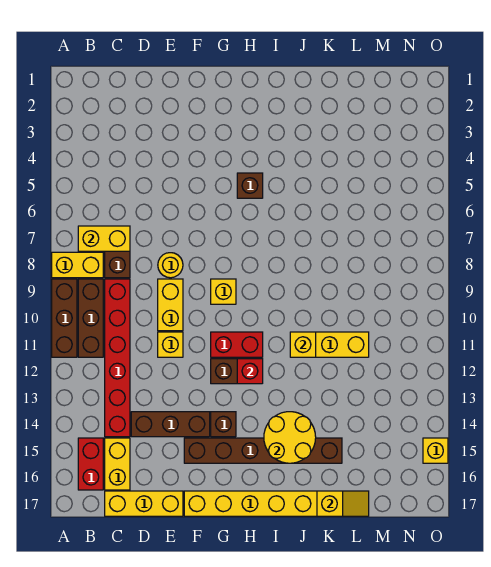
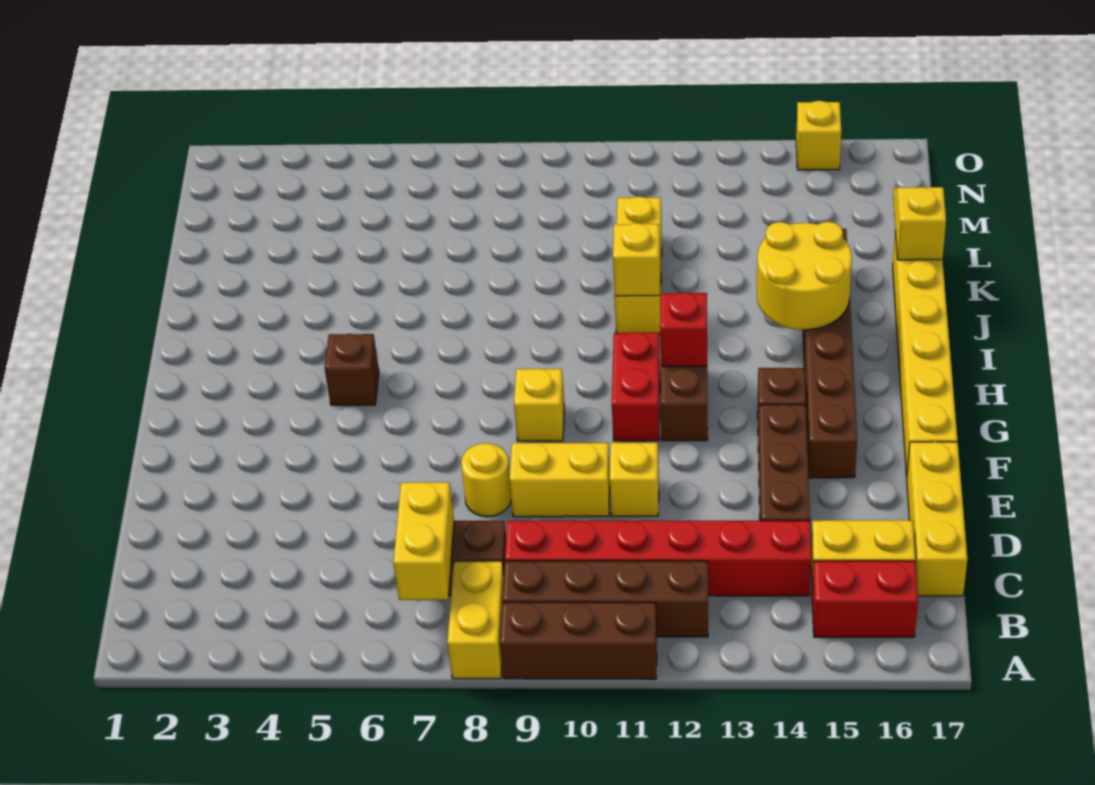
brown brick B9:B11 level 1 -> brown brick B9:B12 level 1

